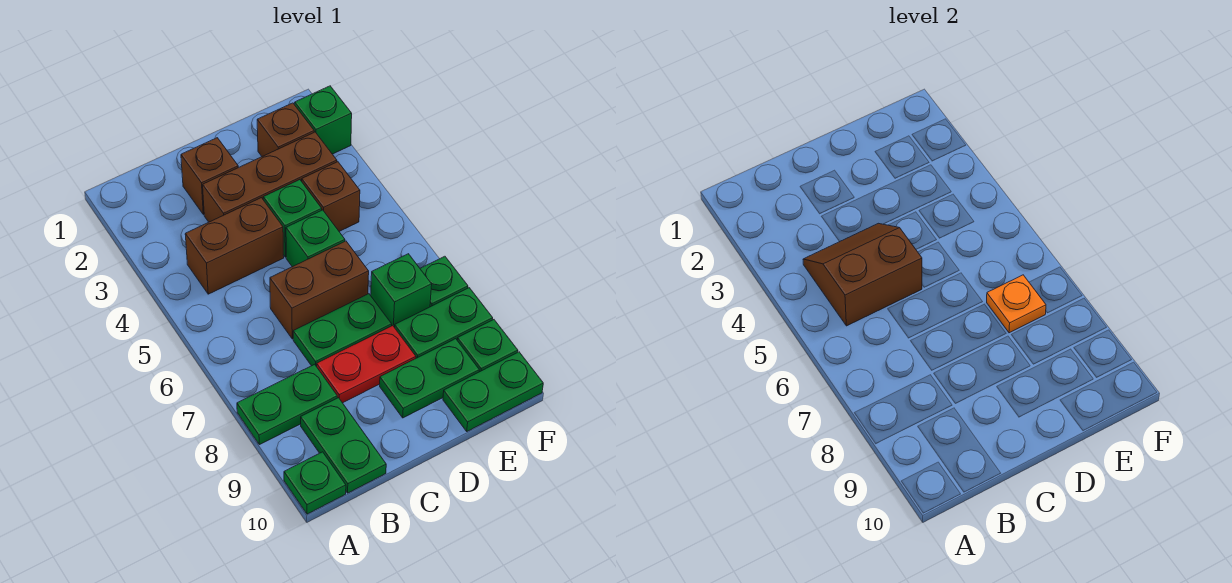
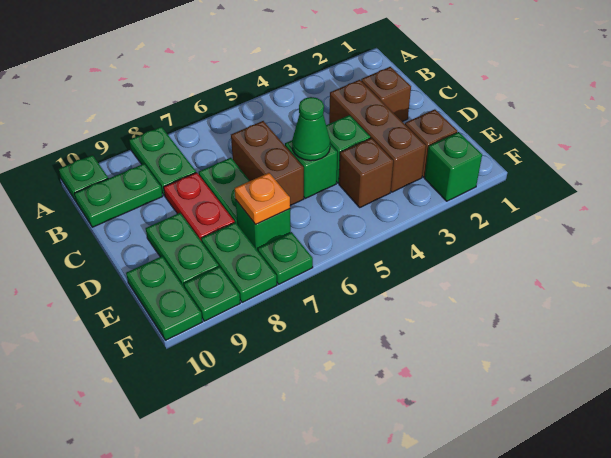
brown brick B4:C4 level 1 -> none
brown slope B4:C5 level 2 top 5 -> none
none -> green cone D5 level 2

